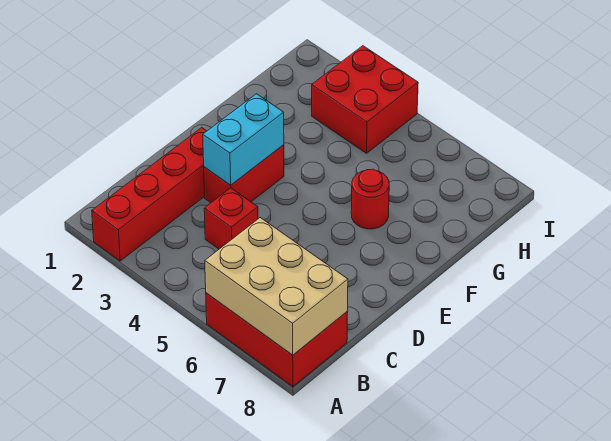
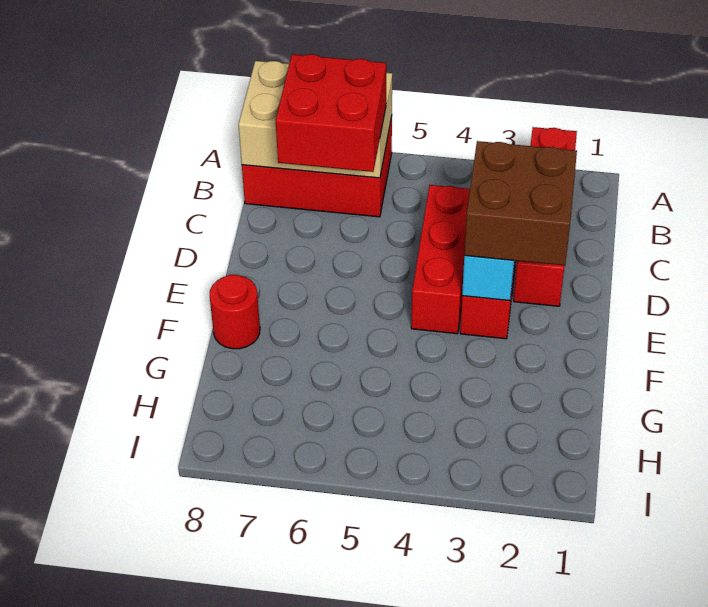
red brick C4 level 1 -> red brick C4:E4 level 1
none -> brown brick D2:E3 level 3
red round brick F6 level 1 -> red round brick F8 level 1
red brick H3:I4 level 1 -> red brick B6:C7 level 3

